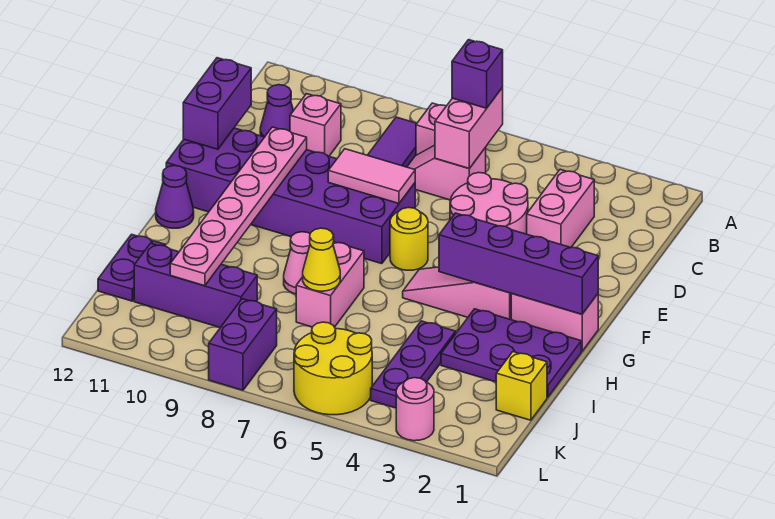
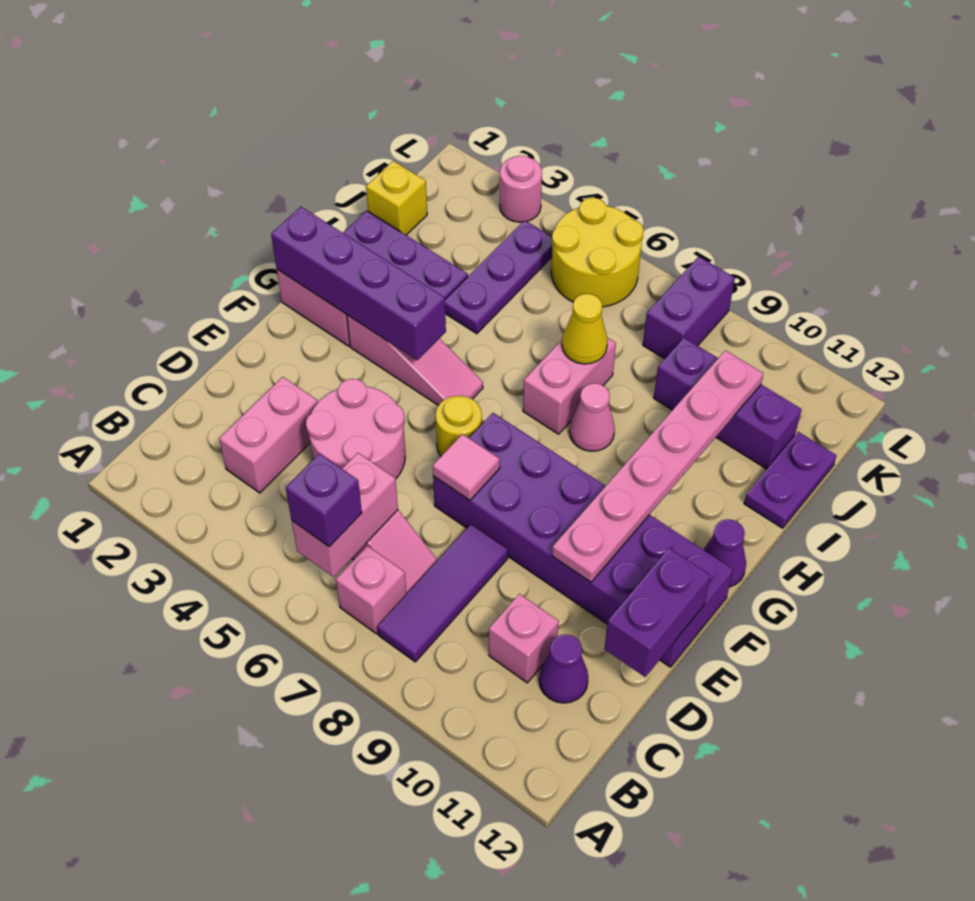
pink tile E7:E8 level 2 -> pink tile E7 level 2

